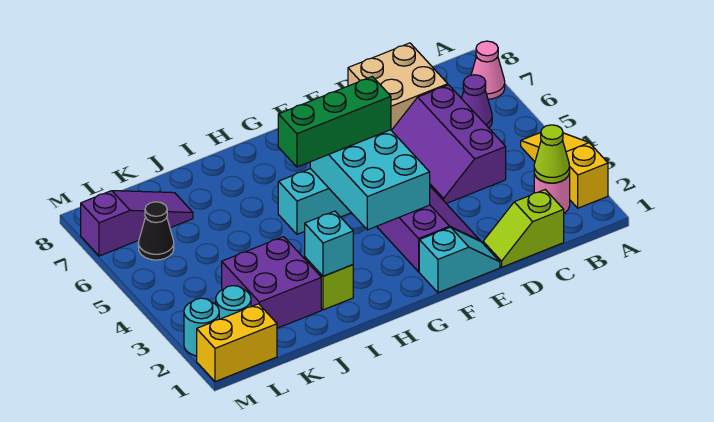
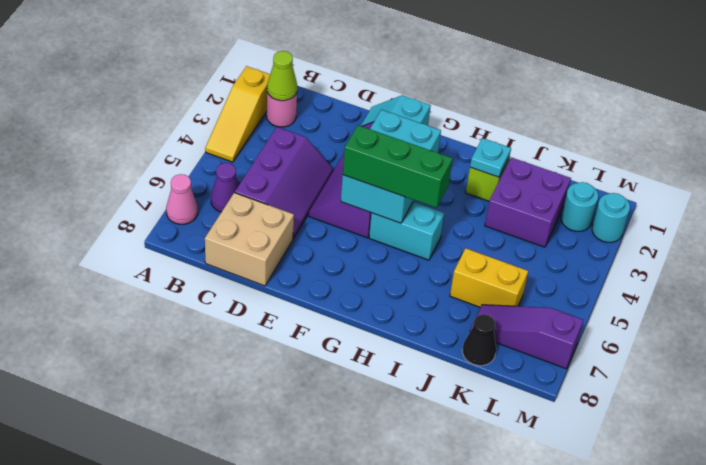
lime slope C1:D1 level 1 top C -> none
cyan brick I2 level 2 -> cyan plate I2 level 2
yellow brick L1:M1 level 1 -> yellow brick J6:K6 level 1
black cone L6 level 1 -> black cone K8 level 1

